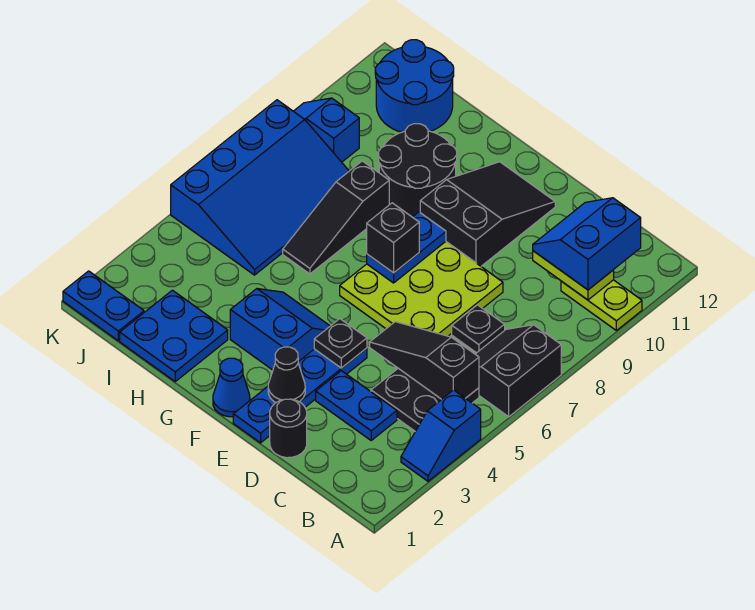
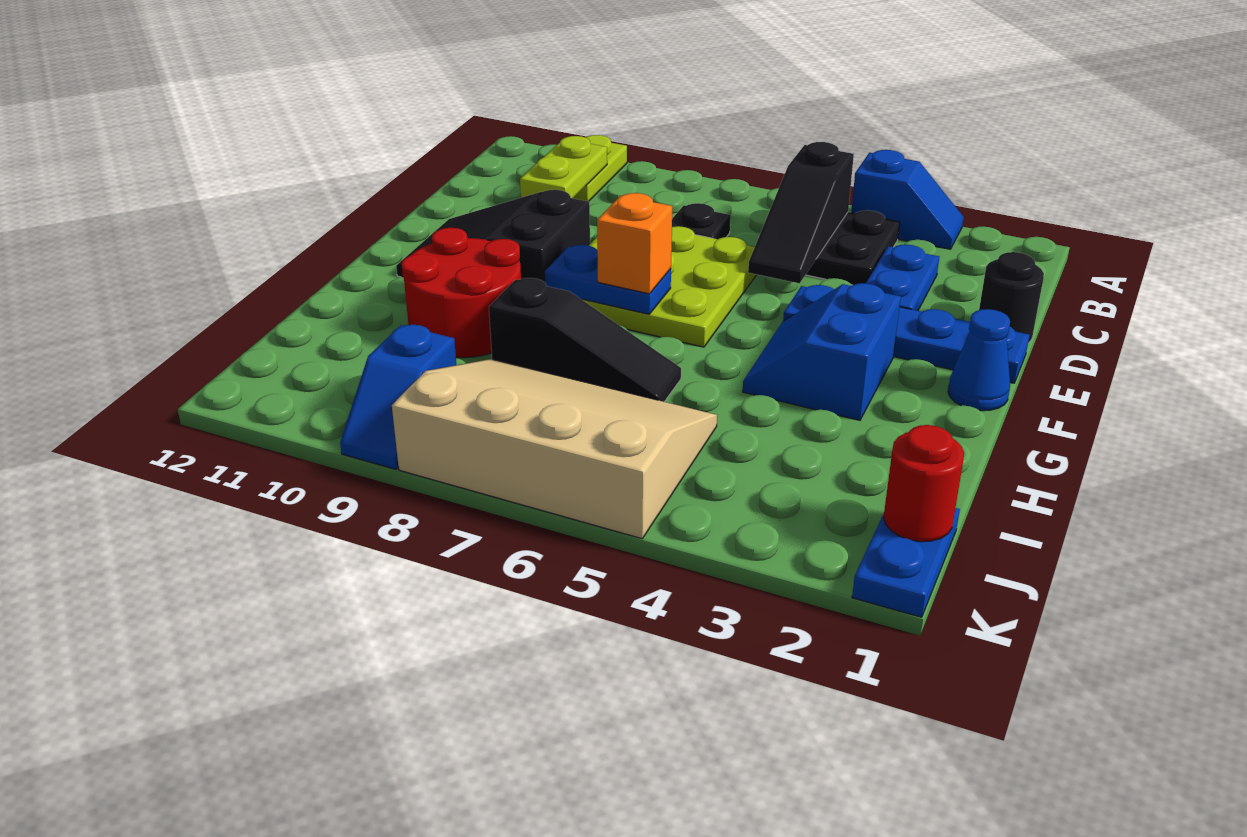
black slope A6:B7 level 1 top A -> none
blue slope B10:C11 level 3 top B -> none
black cone E2 level 2 -> none
black plate E4 level 2 -> none
black brick F7 level 3 -> orange brick F7 level 3
black round brick G9:H10 level 1 -> red round brick G9:H10 level 1
blue plate H1:I2 level 1 -> none
blue slope I5:K8 level 1 top K -> tan slope I5:K8 level 1 top K
blue round brick I11:J12 level 1 -> none
none -> red round brick J1 level 2

